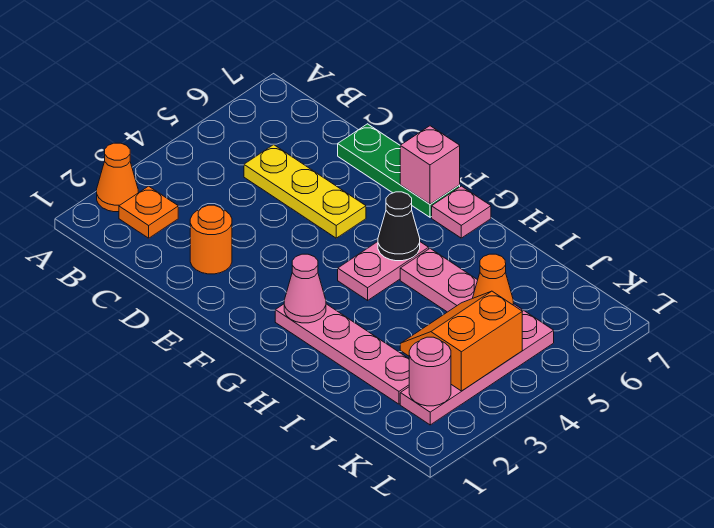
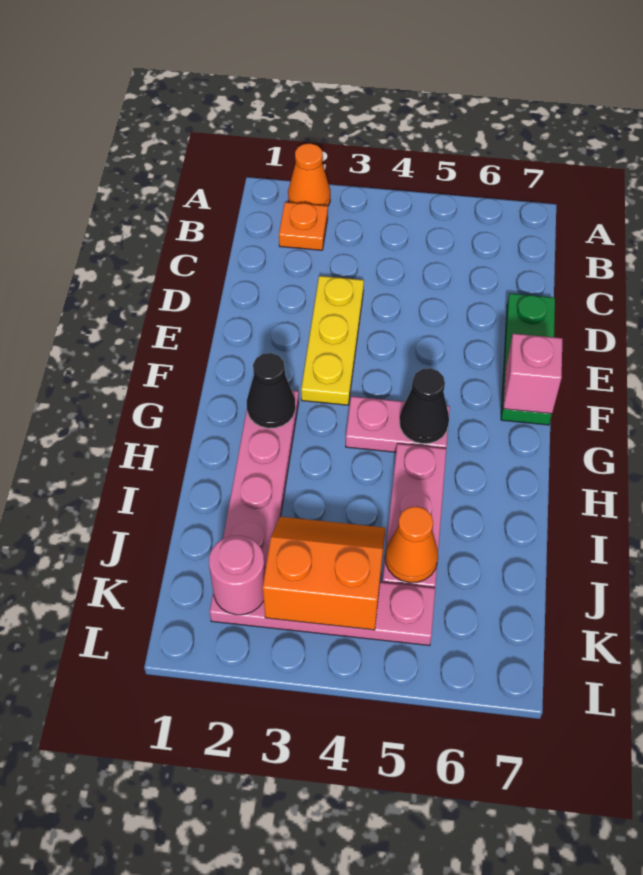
yellow plate C5:E5 level 1 -> yellow plate D3:F3 level 1
orange round brick D2 level 1 -> none
pink cone G2 level 2 -> black cone G2 level 2
pink plate G7 level 1 -> none

